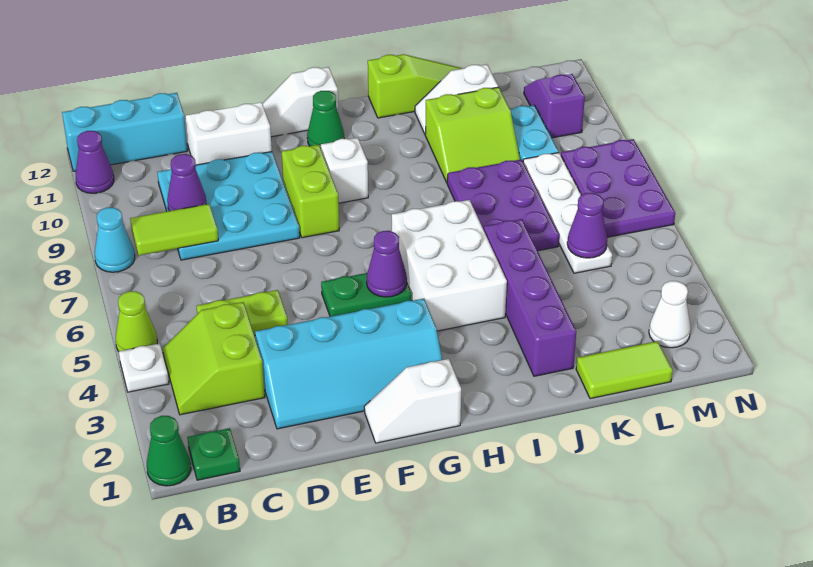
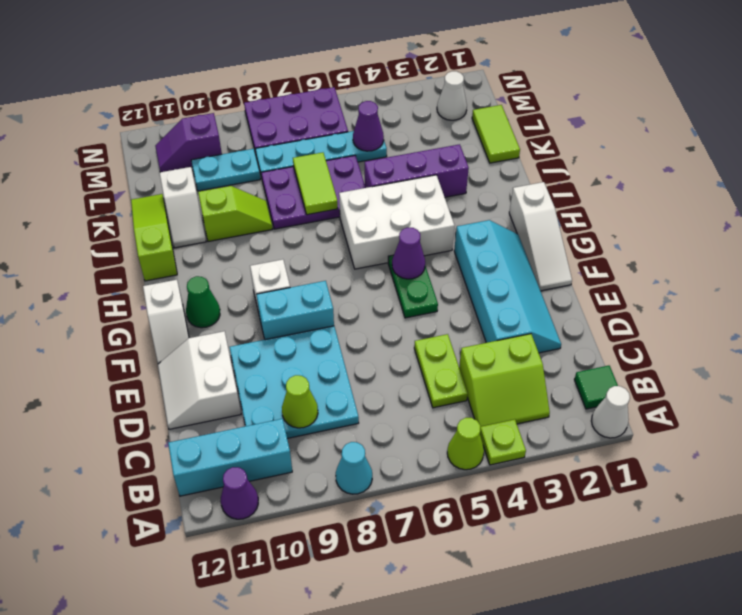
green cone A1 level 1 -> white cone A1 level 1
white plate A4 level 1 -> lime plate A4 level 1
cyan brick A12:C12 level 1 -> cyan brick B10:B12 level 1
green plate B1 level 1 -> green tile B1 level 1
lime tile B8:C8 level 2 -> lime tile J7:K7 level 2
purple cone C9 level 2 -> lime cone C9 level 2
white slope F1:G1 level 1 top G -> white slope F1:H1 level 1 top H
lime brick F8:F9 level 1 -> cyan brick F8:F9 level 1
purple brick J2:J5 level 1 -> purple brick J3:J5 level 1
lime slope J9:K10 level 1 top 10 -> lime slope J9:J10 level 1 top 10
white plate L5:L8 level 1 -> cyan plate L5:L8 level 1

